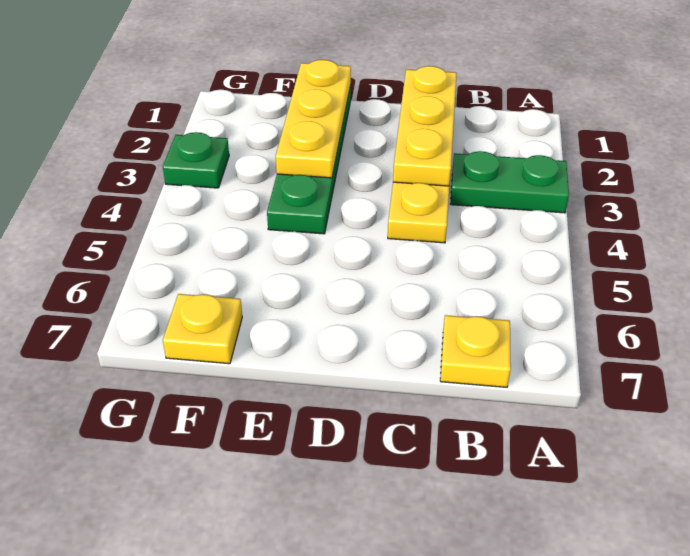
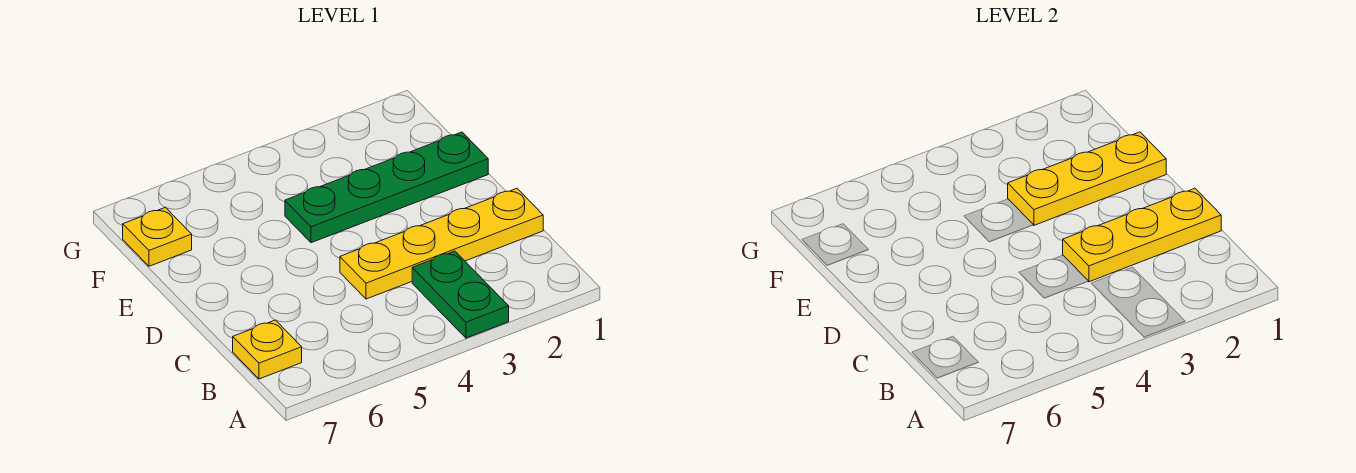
green plate G3 level 1 -> none

